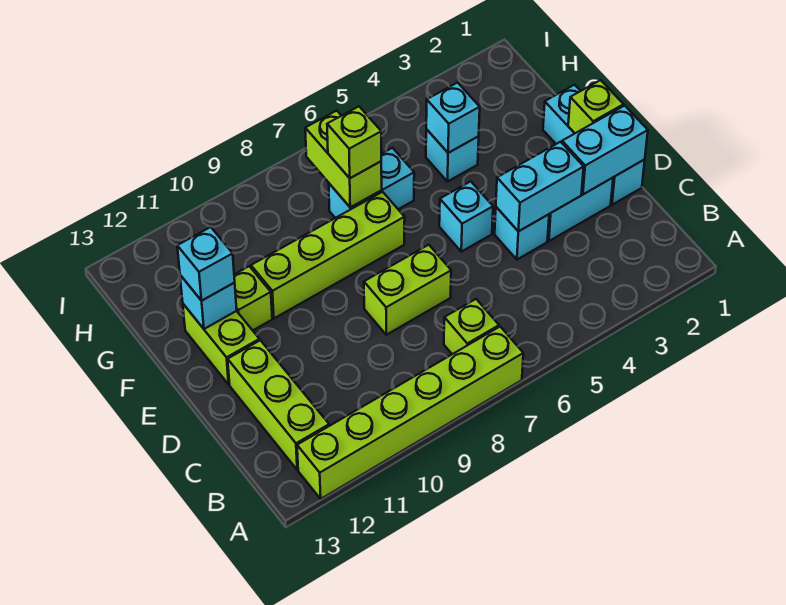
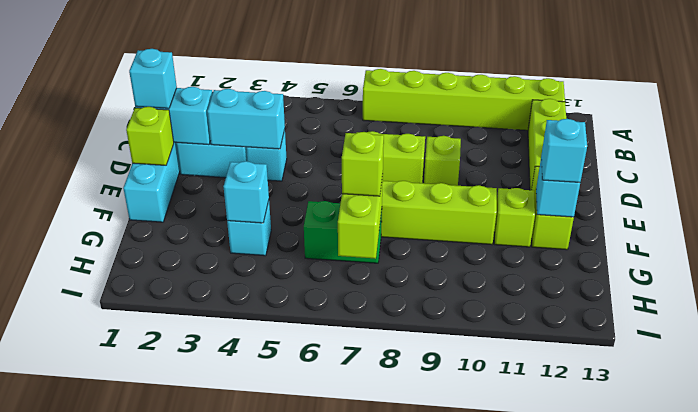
lime brick B7 level 1 -> lime brick D9 level 1
cyan brick E5 level 1 -> cyan brick D1 level 3
cyan brick G6:G7 level 1 -> green brick G6:G7 level 1

